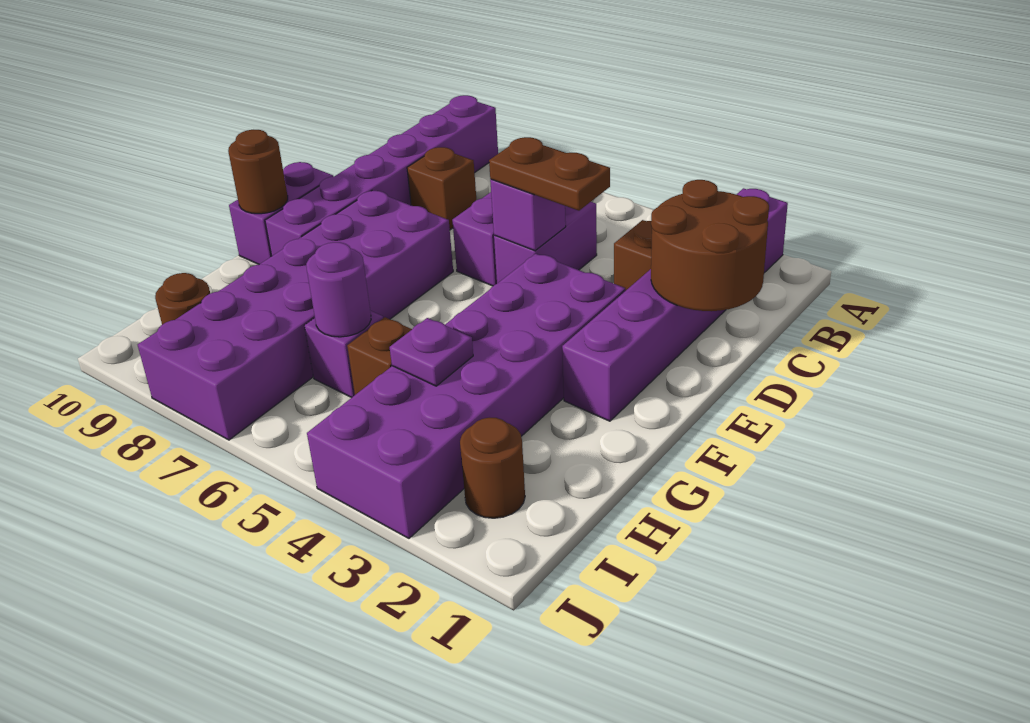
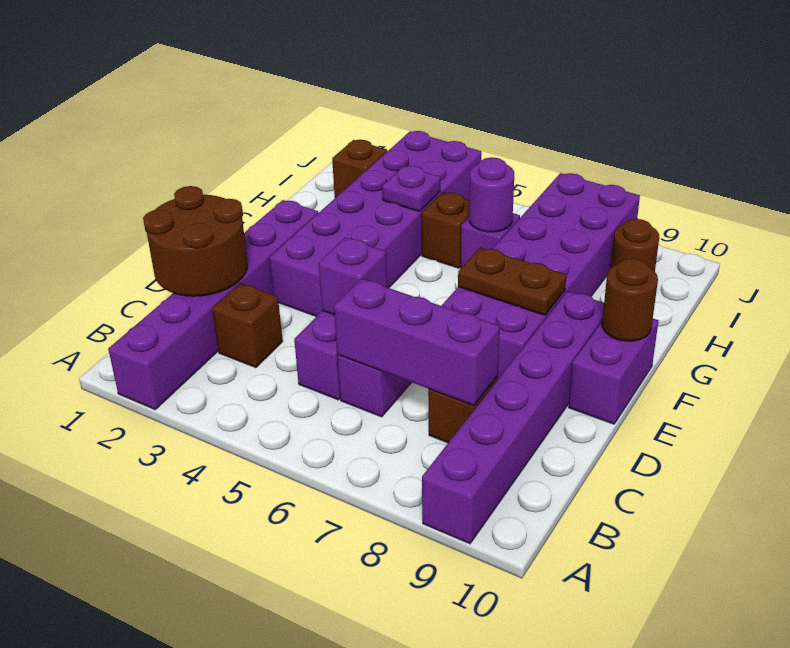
none -> purple brick C6:C8 level 2
brown plate D4:D5 level 3 -> brown plate F7:F8 level 2
brown round brick I2 level 1 -> brown brick I2 level 1

